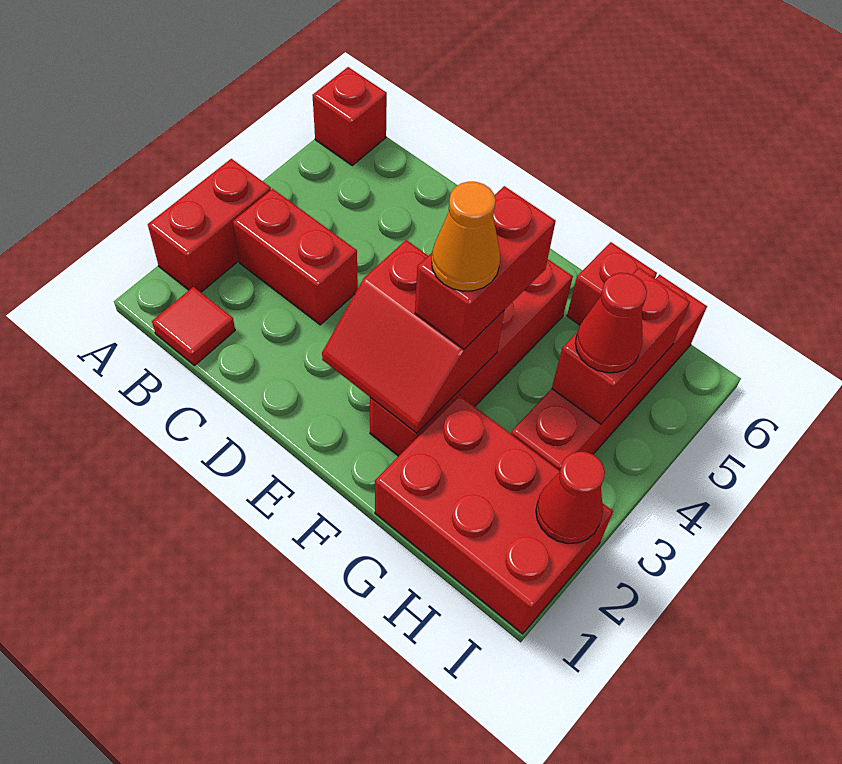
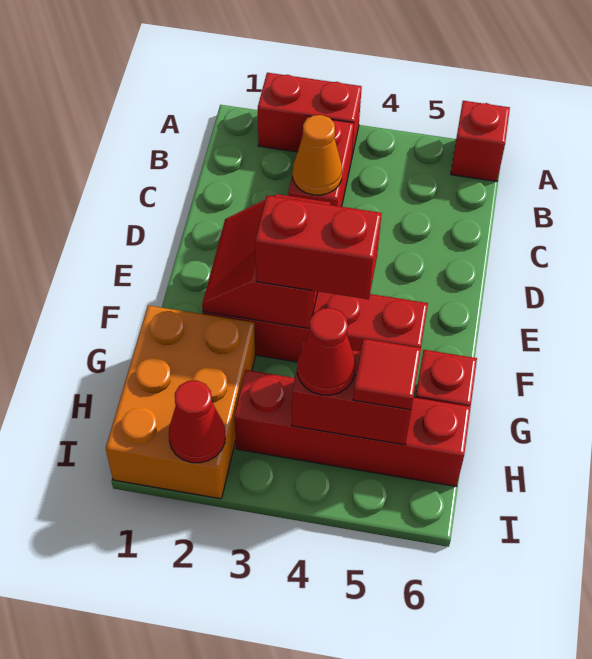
red tile B1 level 1 -> red tile H5 level 3
orange cone F3 level 4 -> orange cone C3 level 2
red brick G1:I2 level 1 -> orange brick G1:I2 level 1

